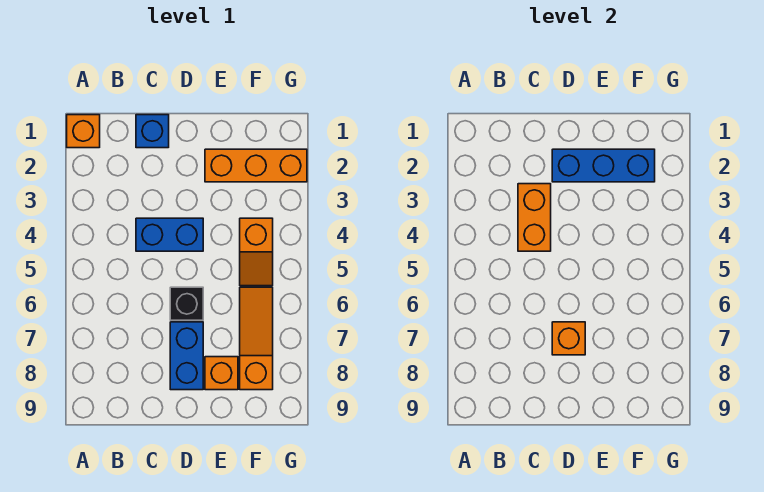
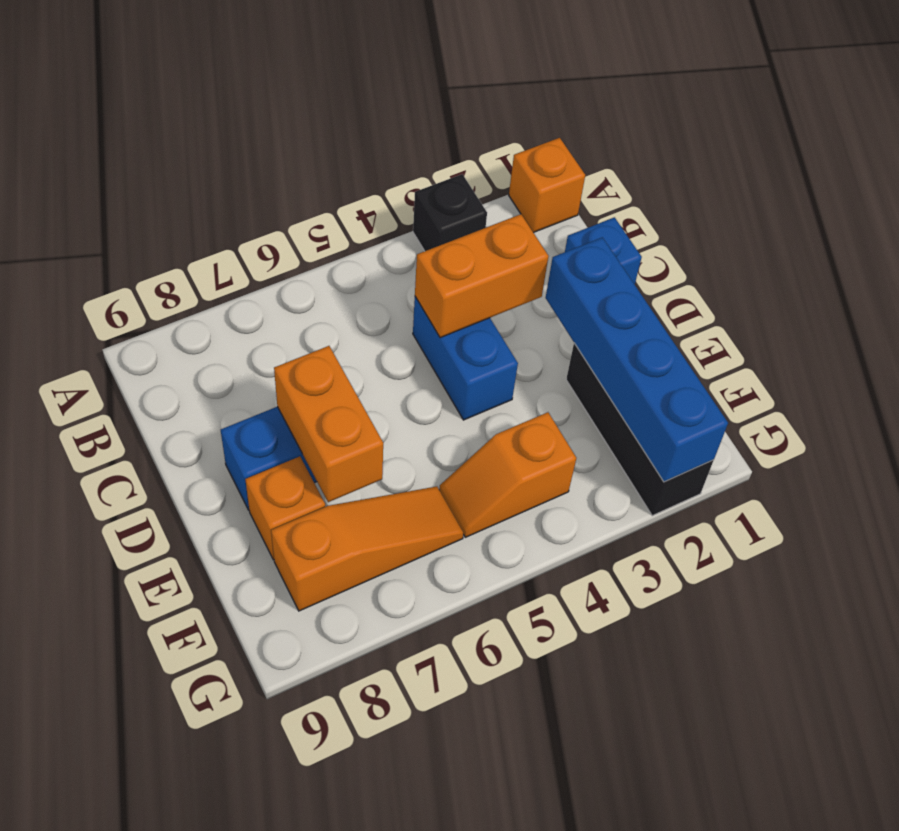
blue brick D2:F2 level 2 -> blue brick D2:G2 level 2
black brick D6 level 1 -> black brick A3 level 1
orange brick D7 level 2 -> orange brick D7:E7 level 2
orange brick E2:G2 level 1 -> black brick E2:G2 level 1

